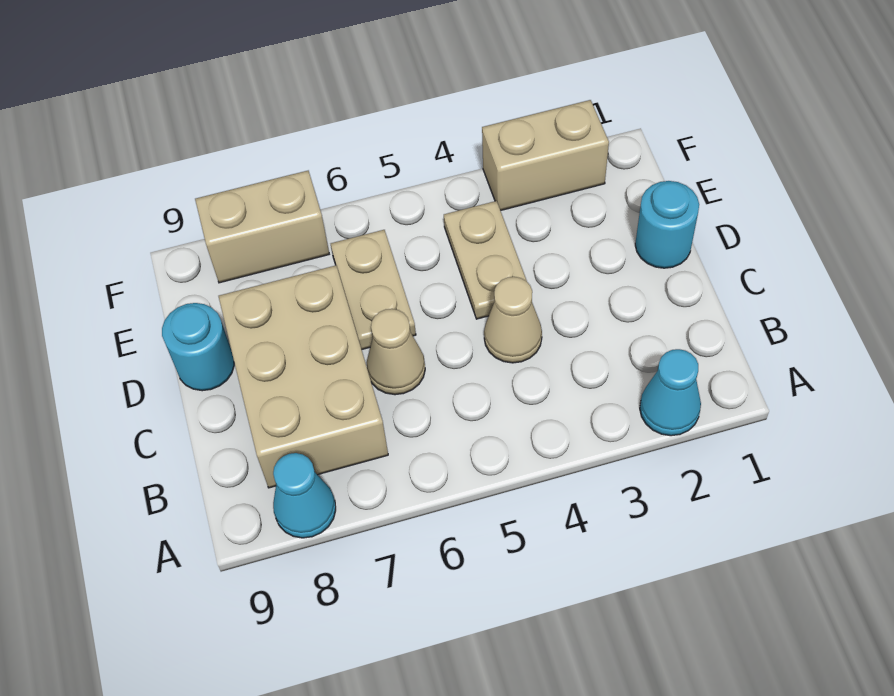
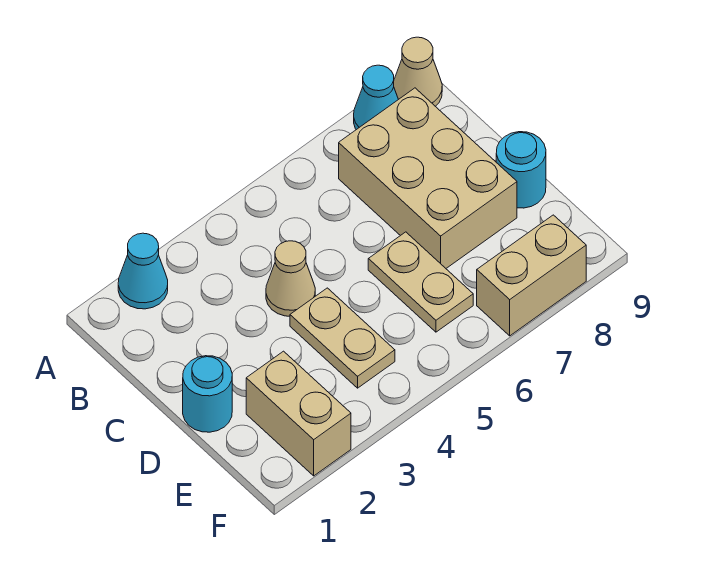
tan cone C6 level 1 -> tan cone A9 level 1
tan brick F2:F3 level 1 -> tan brick E2:F2 level 1

